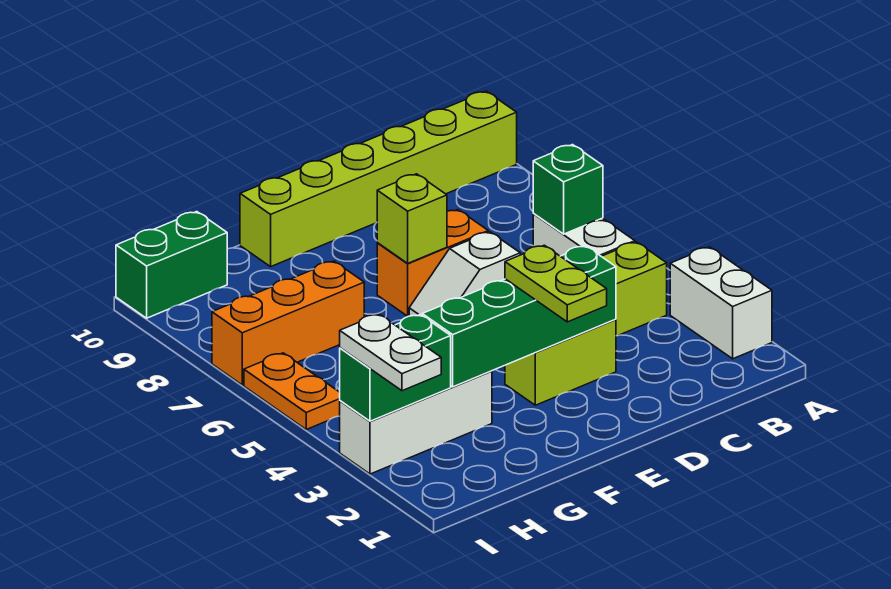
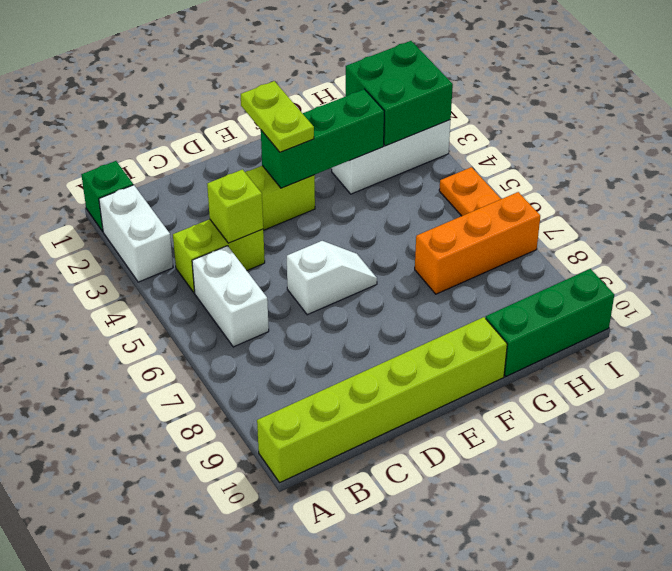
green brick B6 level 2 -> green brick A1 level 1
green brick D3:G3 level 2 -> green brick E3:G3 level 2
orange brick D7:E7 level 1 -> none
lime brick E7 level 2 -> lime brick C4 level 2
green brick H3:I3 level 2 -> green brick H2:I3 level 2
green brick H10:I10 level 1 -> green brick G10:I10 level 1
white plate I2:I3 level 3 -> none

